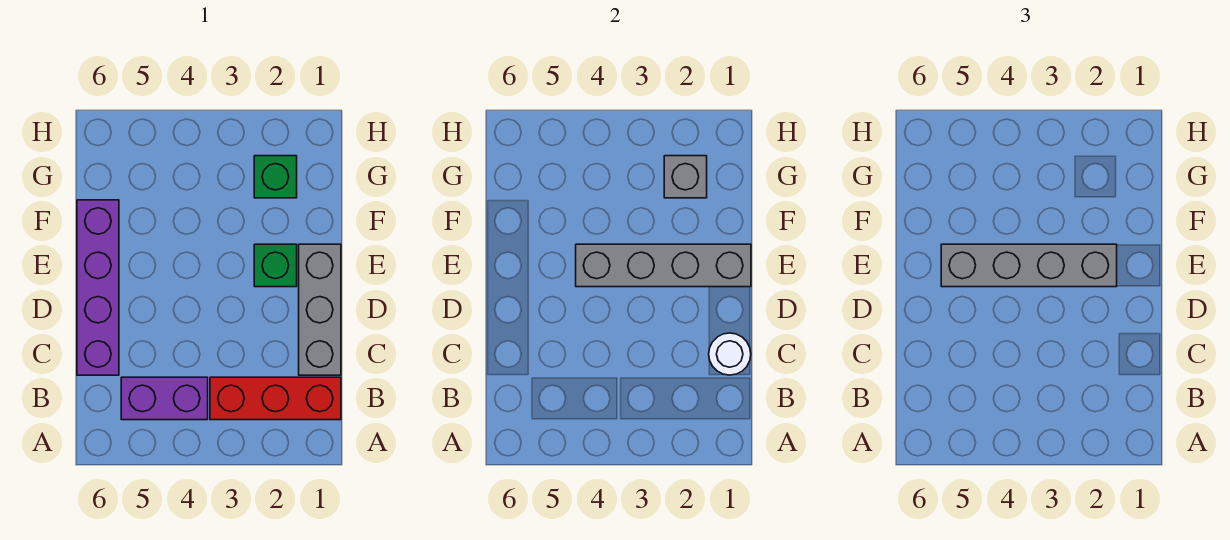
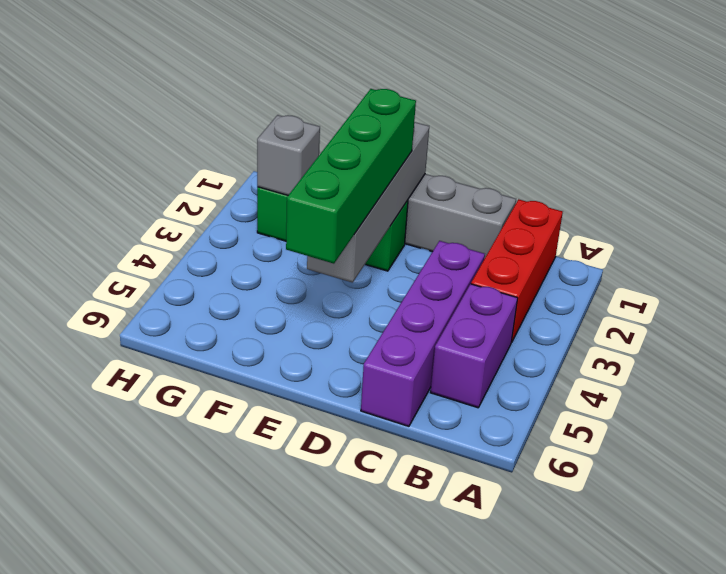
white round brick C1 level 2 -> none
purple brick C6:F6 level 1 -> purple brick C3:C6 level 1
grey brick E2:E5 level 3 -> green brick E2:E5 level 3

